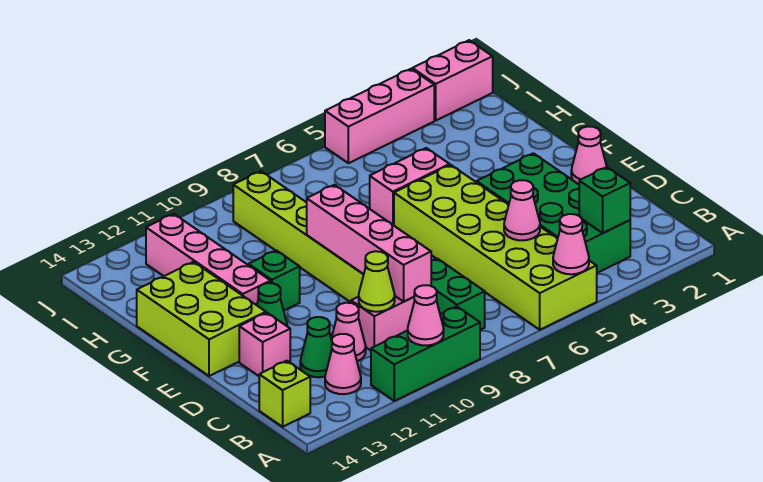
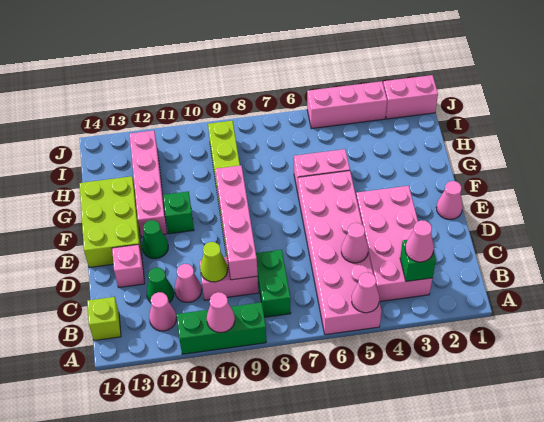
lime brick A5:F6 level 1 -> pink brick A5:F6 level 1
green brick B3:E4 level 1 -> pink brick B3:E4 level 1
none -> pink cone B3 level 3

